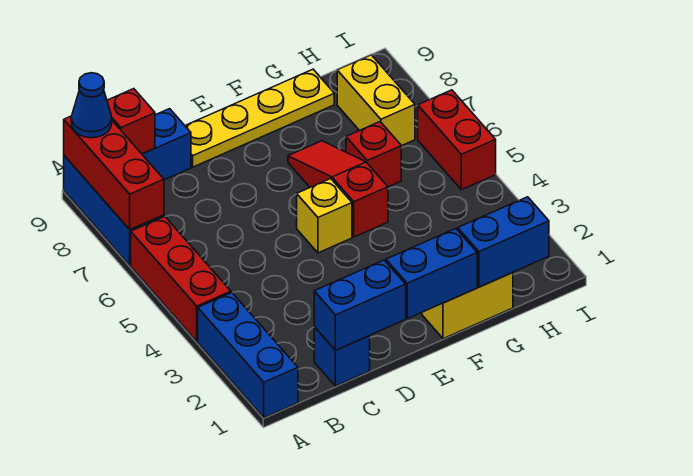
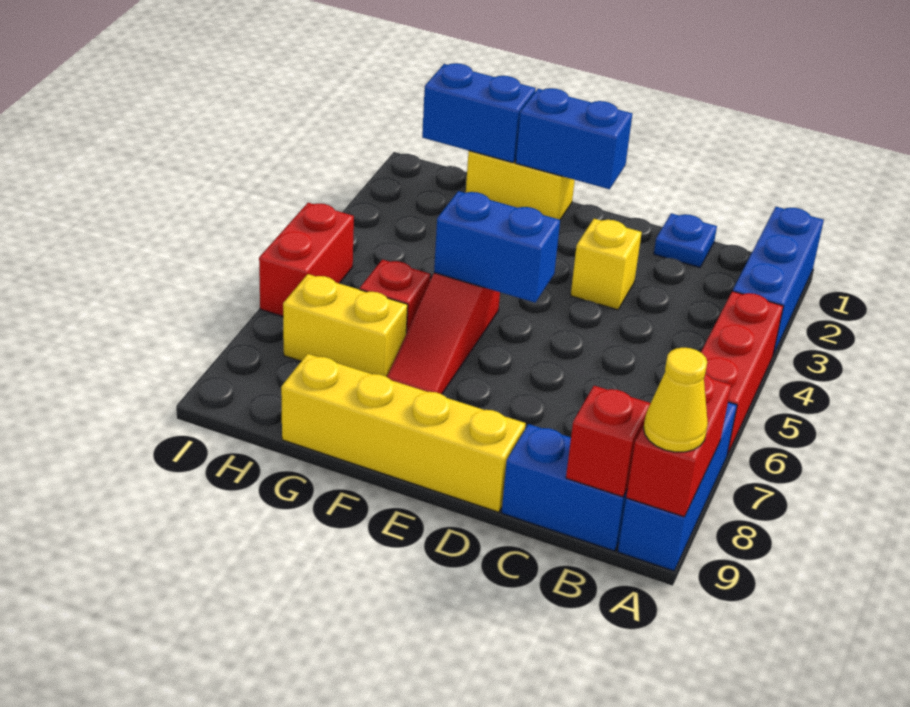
red brick A7:A9 level 2 -> red brick A8:A9 level 2
blue cone A9 level 3 -> yellow cone A9 level 3
blue brick C1 level 1 -> blue plate C1 level 1
blue brick C1:D1 level 2 -> blue brick E5:F5 level 2
yellow plate D9:G9 level 1 -> yellow brick D9:G9 level 1
yellow brick E5 level 1 -> yellow brick D3 level 1
yellow brick H7:H8 level 1 -> yellow brick G7:H7 level 1

